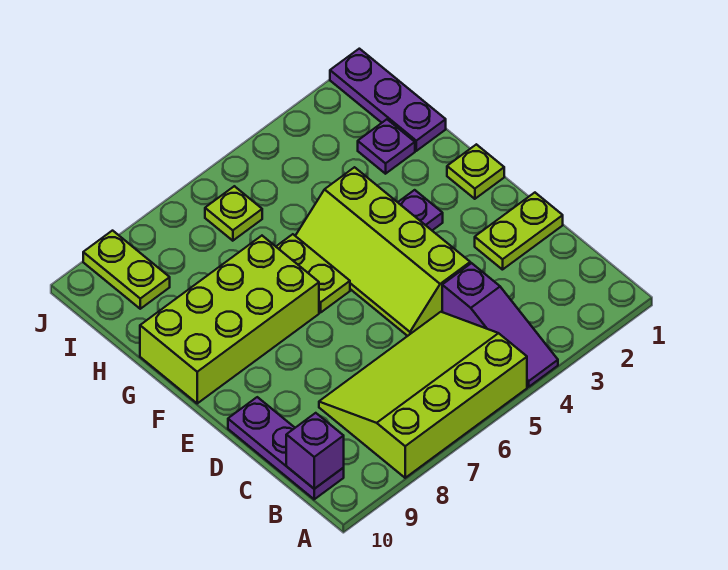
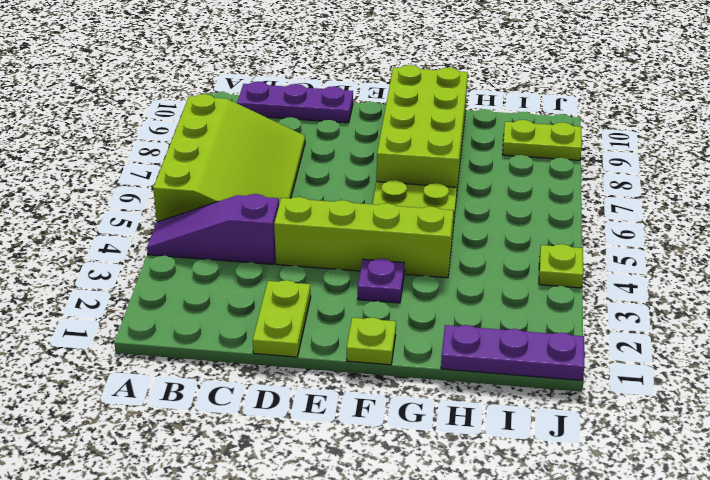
purple brick B10 level 2 -> none
purple plate H2 level 1 -> none
lime plate I6 level 1 -> lime plate J4 level 1

